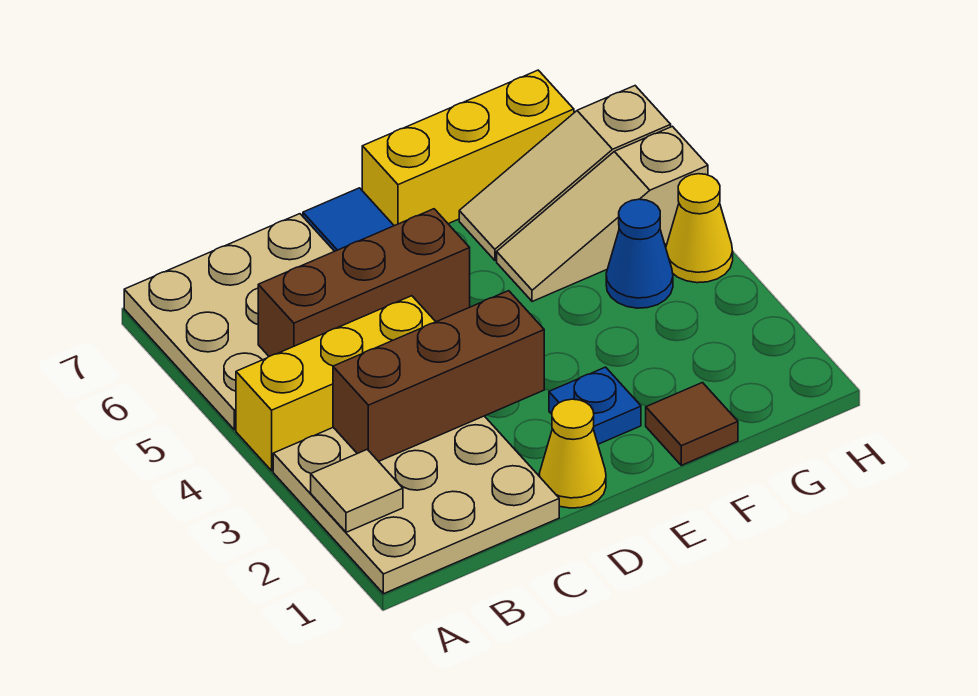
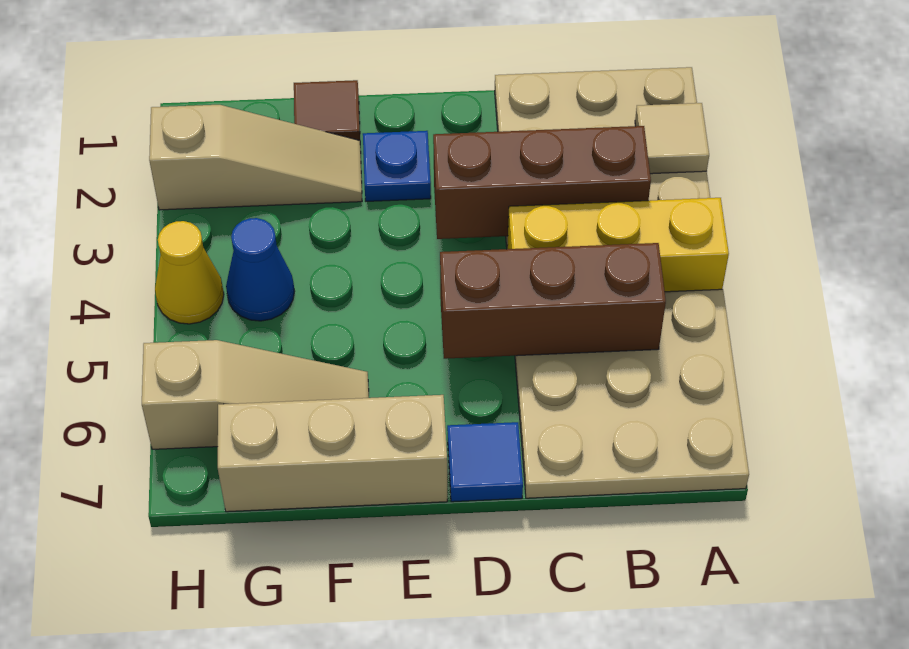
yellow cone D1 level 1 -> none
yellow brick E7:G7 level 1 -> tan brick E7:G7 level 1
tan slope F5:H5 level 1 top H -> tan slope F2:H2 level 1 top H

